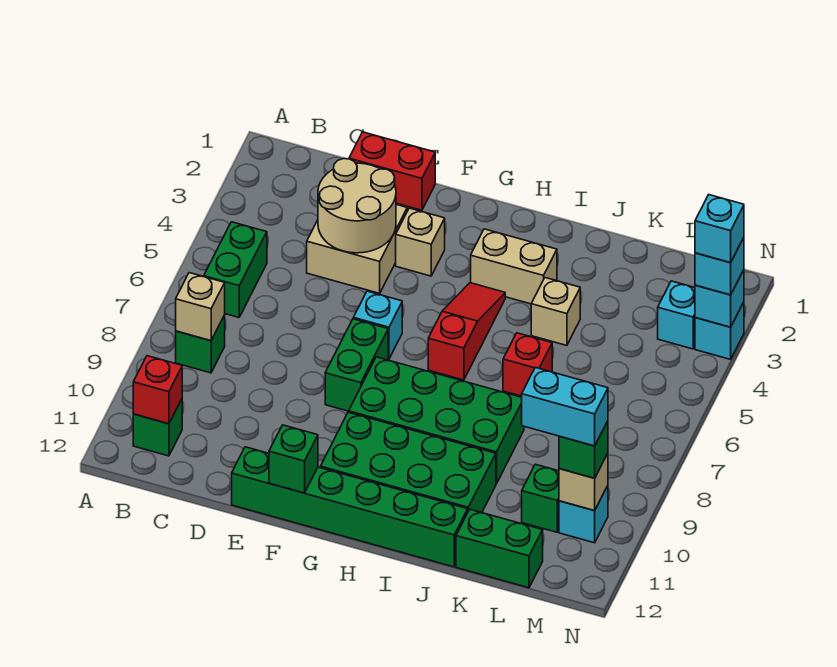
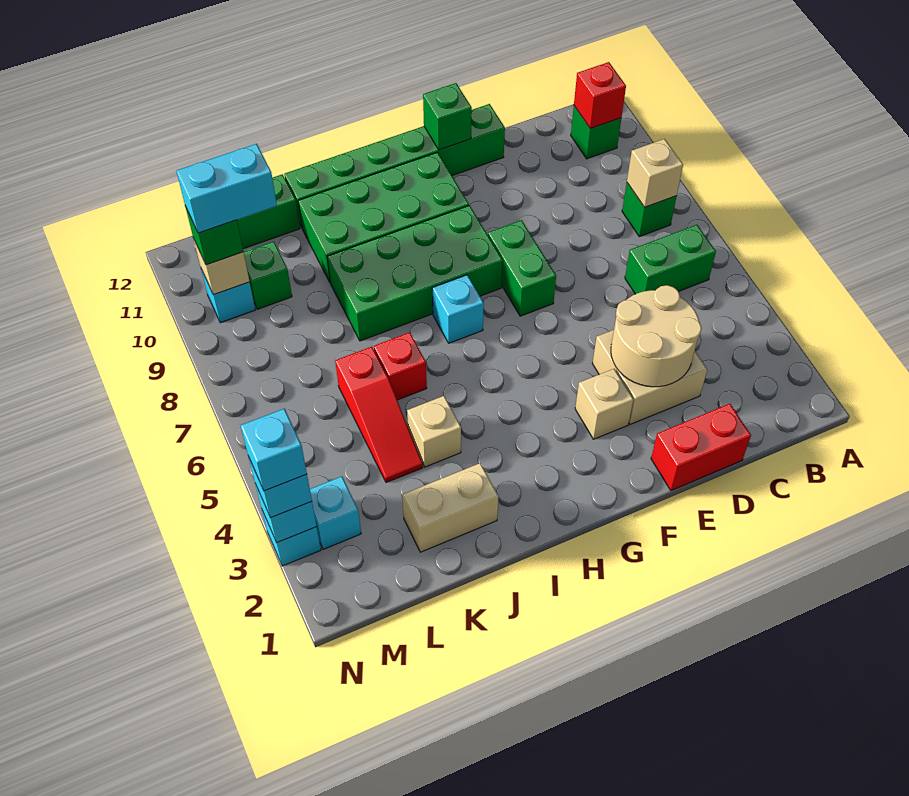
green brick B5:B6 level 1 -> green brick B6:C6 level 1
cyan brick F6 level 1 -> cyan brick H7 level 1
tan brick H3:I3 level 1 -> tan brick J2:K2 level 1
red slope H4:H6 level 1 top 6 -> red slope K4:K6 level 1 top 6

